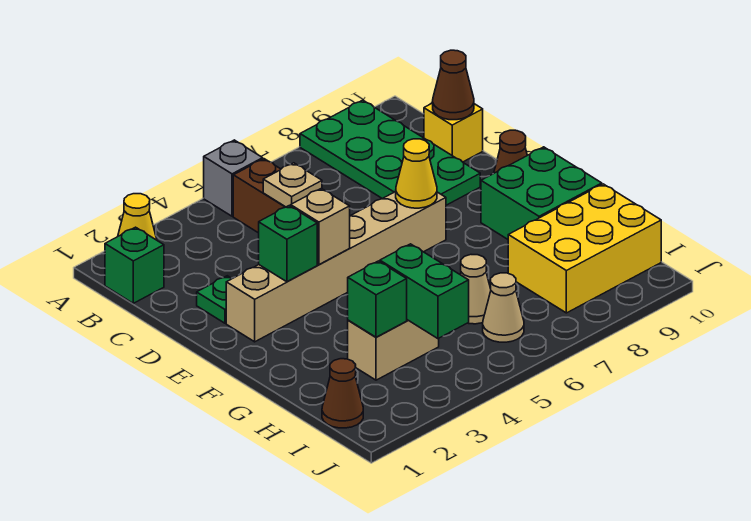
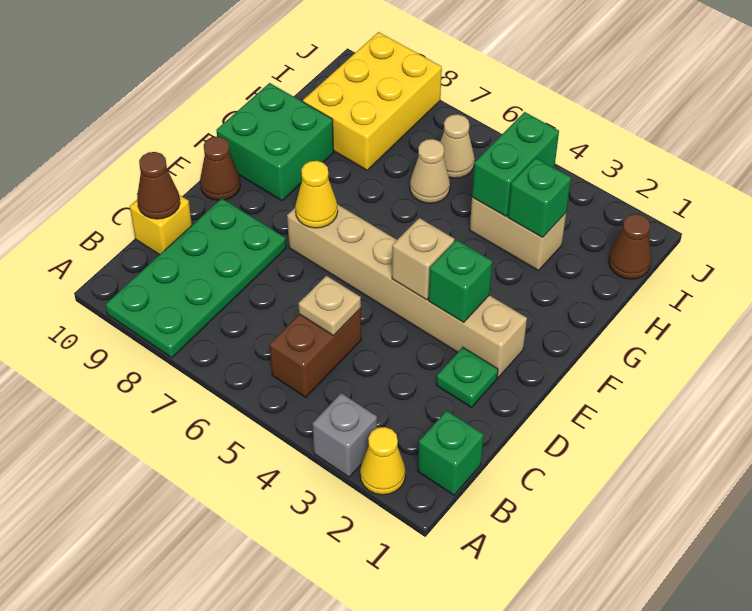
grey brick A5 level 1 -> grey brick A3 level 1
yellow brick H8:I10 level 1 -> yellow brick H8:J9 level 1

